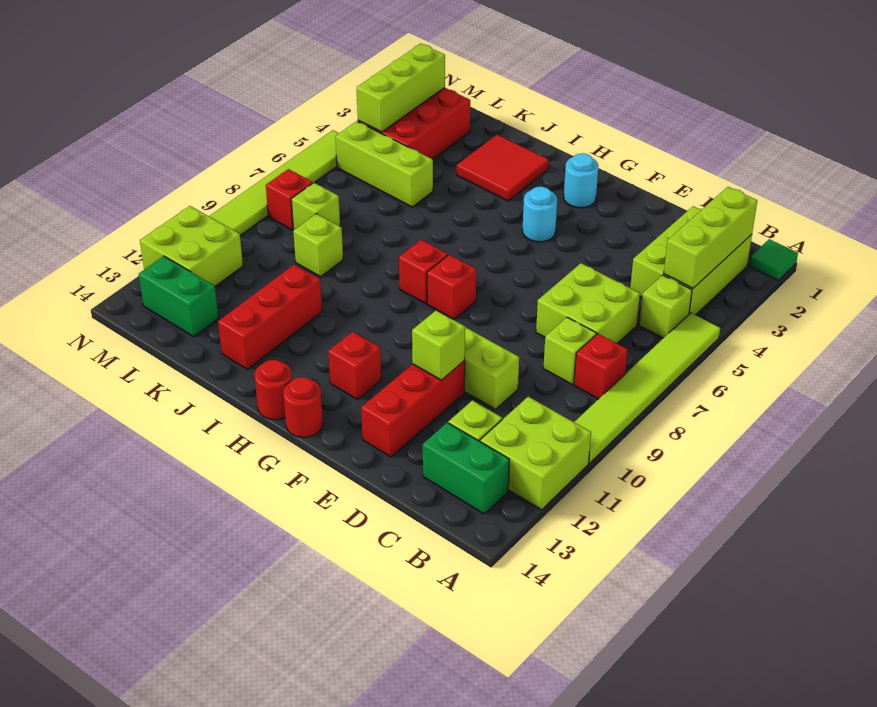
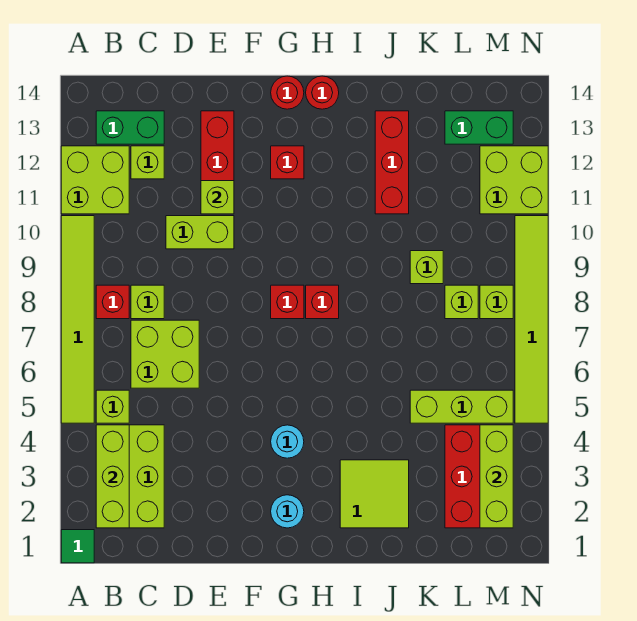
red tile I2:J3 level 1 -> lime tile I2:J3 level 1
red brick M8 level 1 -> lime brick M8 level 1

